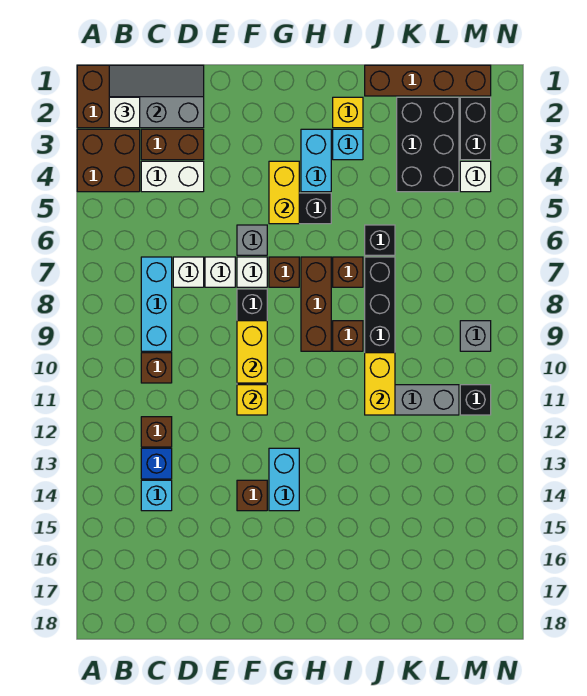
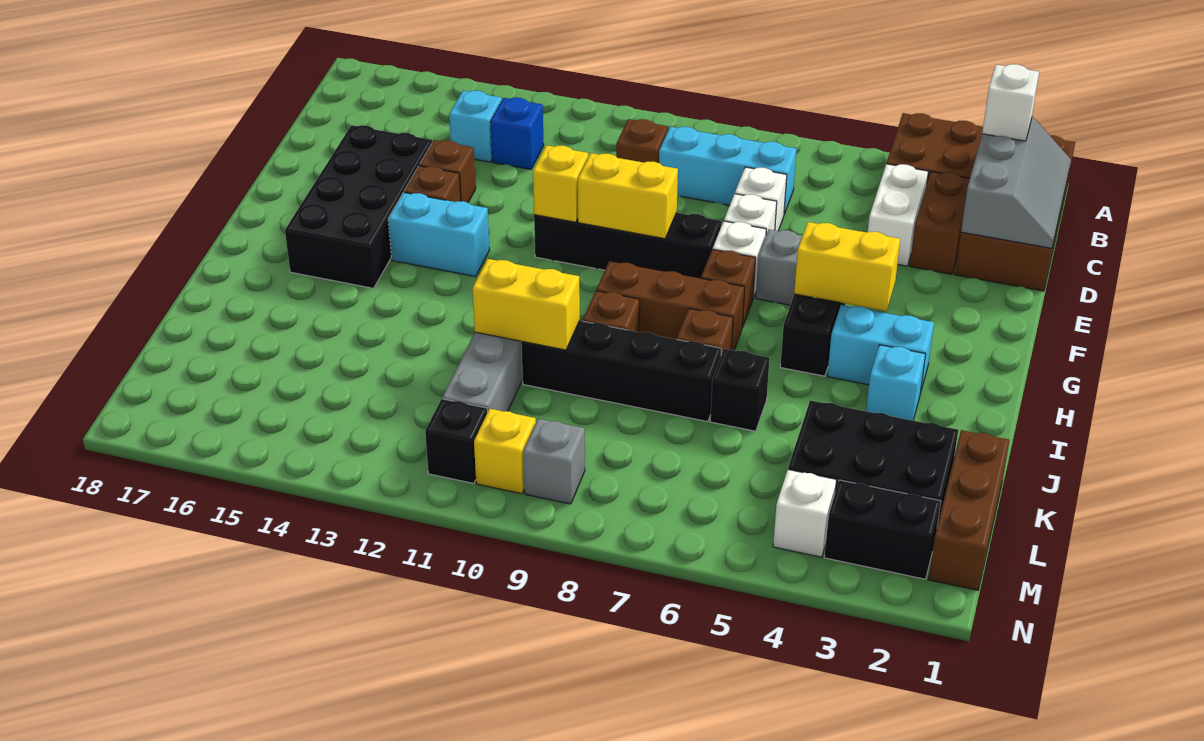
brown brick C12 level 1 -> brown brick E14 level 1
none -> black brick E15:H16 level 1
yellow brick I2 level 1 -> yellow brick M10 level 1
brown brick J1:M1 level 1 -> brown brick K1:M1 level 1

